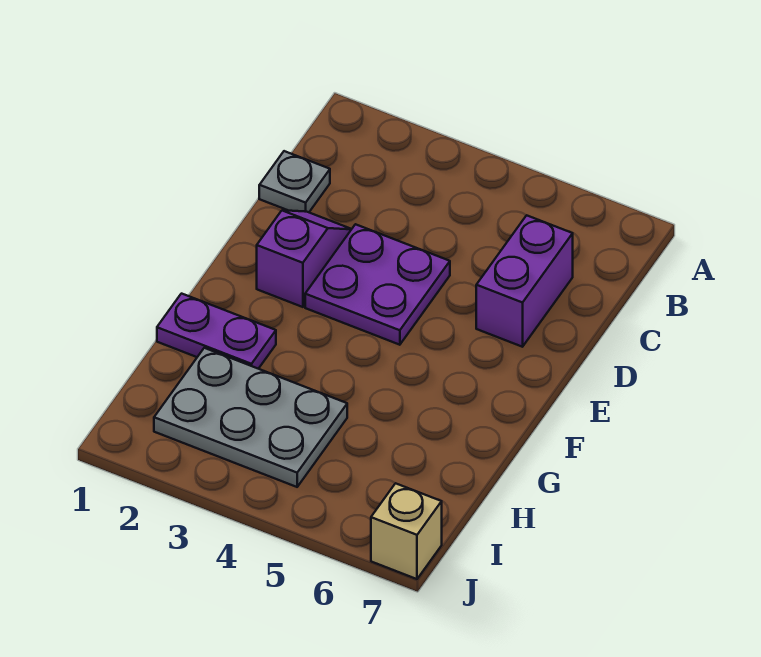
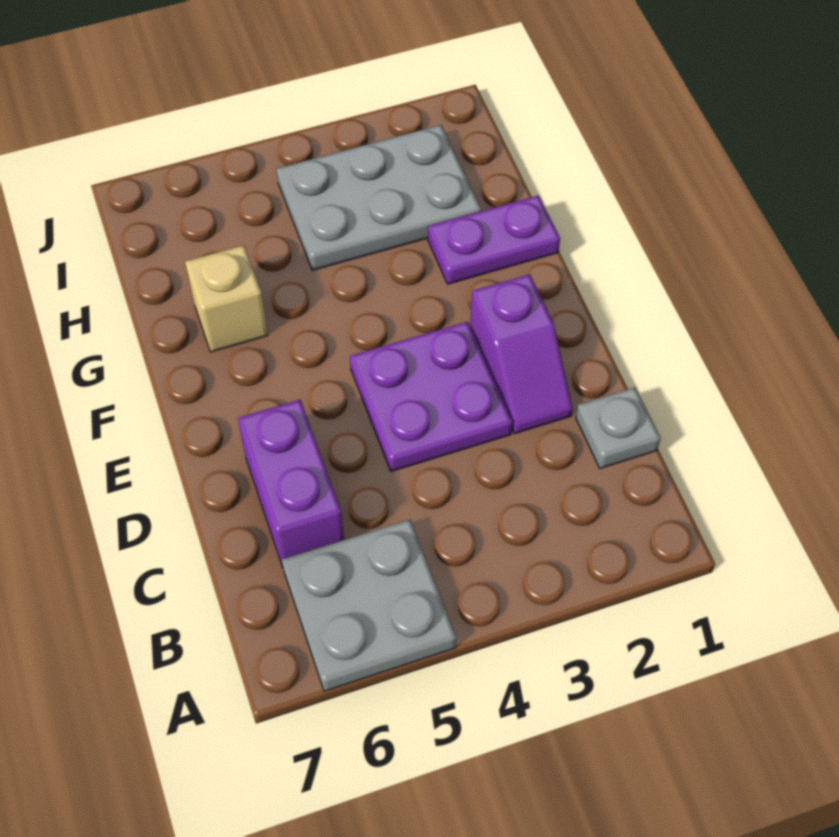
none -> grey plate A5:B6 level 1
tan brick J7 level 1 -> tan brick G6 level 1

